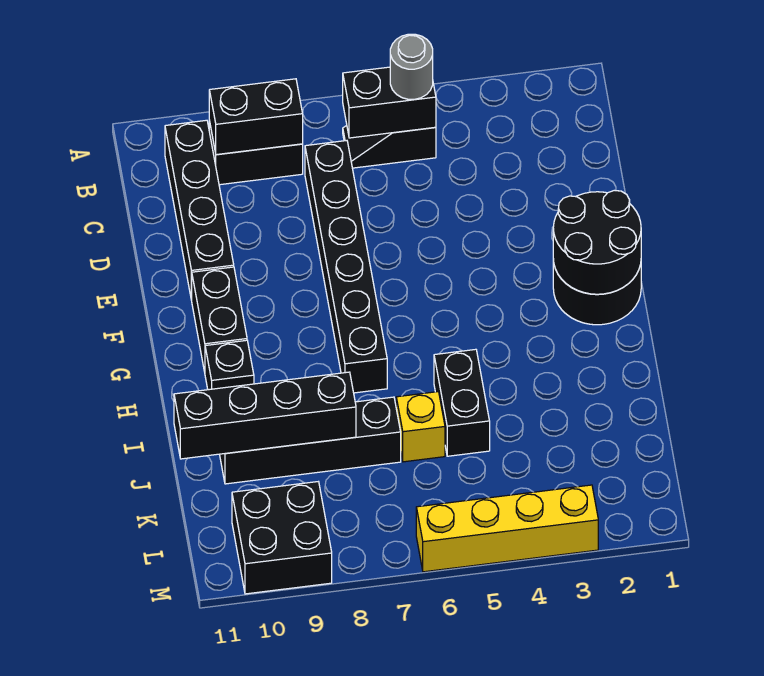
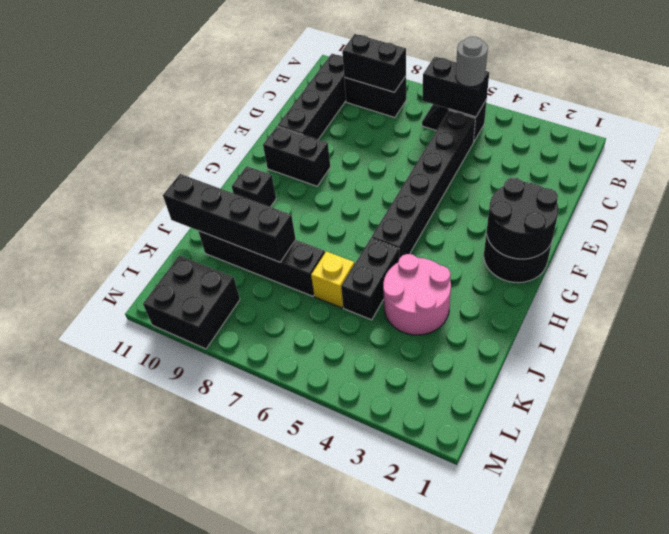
black brick C7:H7 level 1 -> black brick C5:H5 level 1
black brick F10:G10 level 1 -> black brick F9:F10 level 1
none -> pink round brick I3:J4 level 1
yellow brick M3:M6 level 1 -> none

